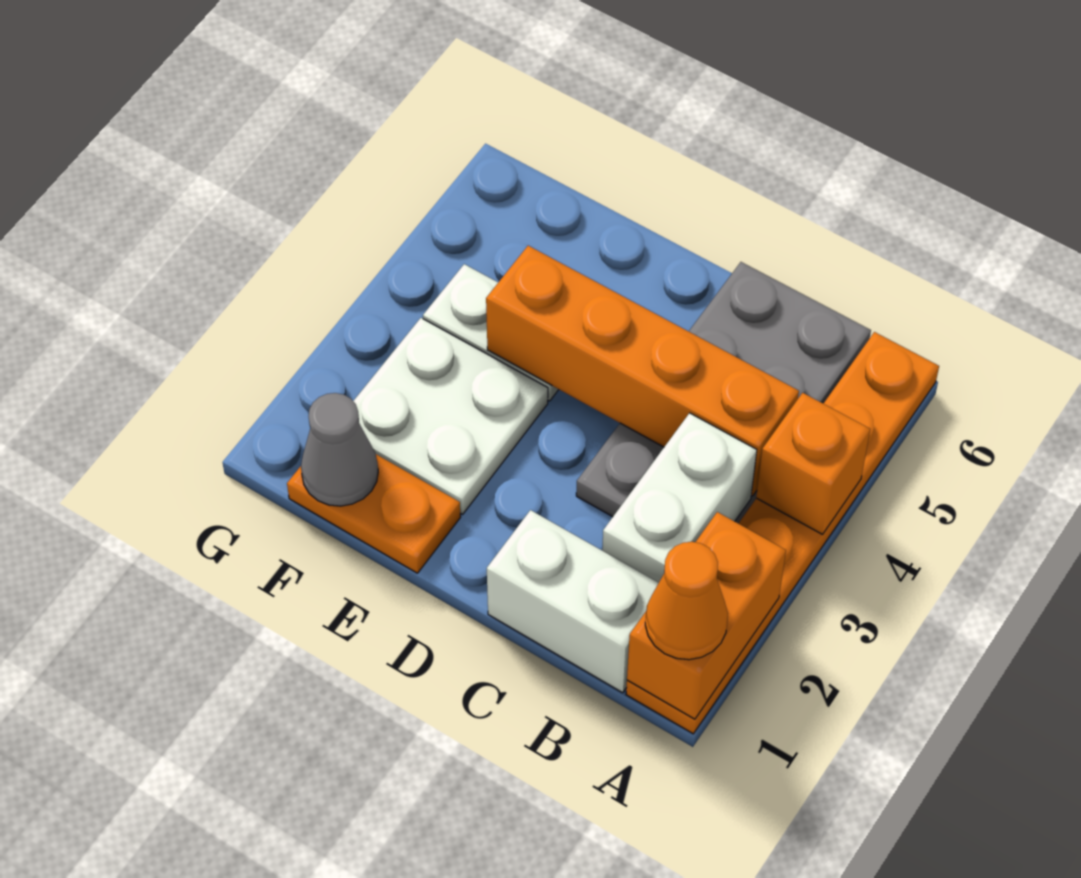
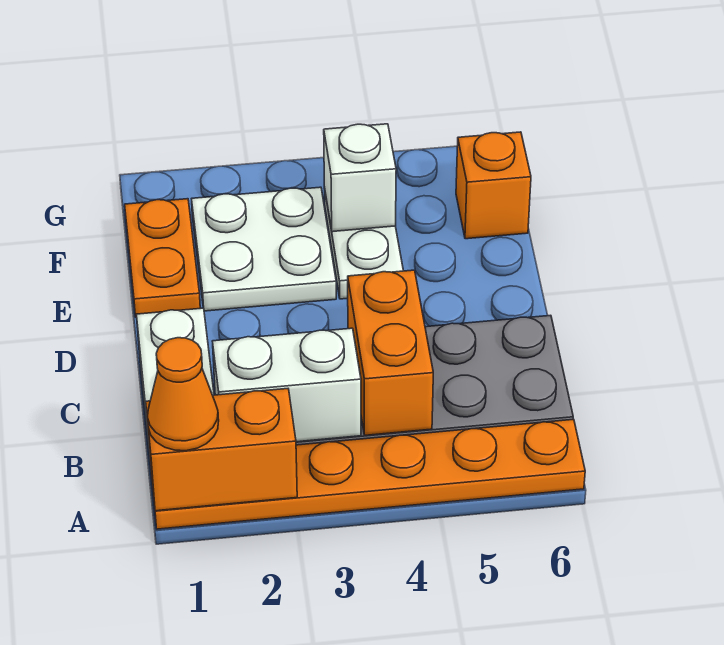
orange brick A4 level 2 -> orange brick F6 level 1
orange brick B4:E4 level 2 -> orange brick B4:C4 level 2
grey cone F1 level 2 -> none
none -> white brick F4 level 2

